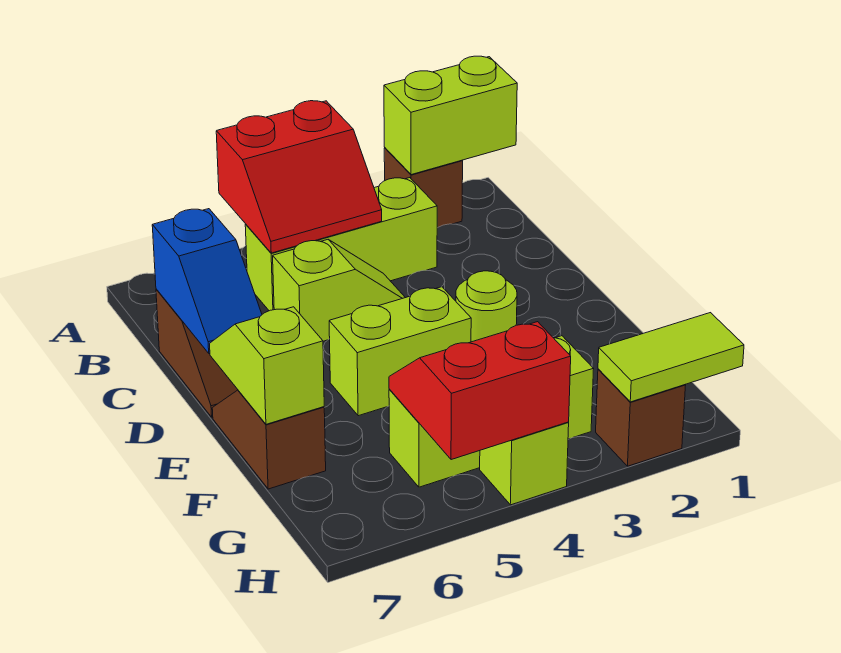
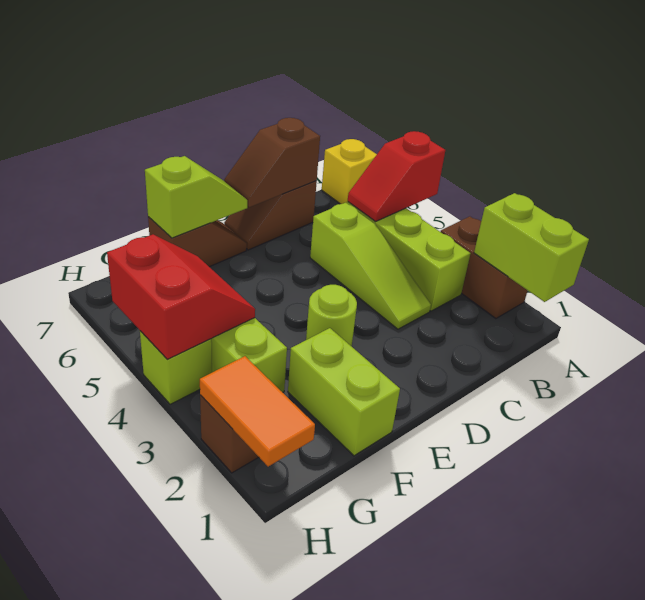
brown brick A2 level 1 -> brown brick A2:A3 level 1
red slope A4:B5 level 2 top A -> red slope A5:B5 level 2 top A
none -> yellow brick A7 level 1
lime slope C4:C5 level 1 top 5 -> lime slope C3:C5 level 1 top 5
blue slope C7:D7 level 2 top C -> brown slope C7:D7 level 2 top C
lime brick E4:E5 level 1 -> lime brick F1:F2 level 1
lime tile H1:H2 level 2 -> orange tile H1:H2 level 2

